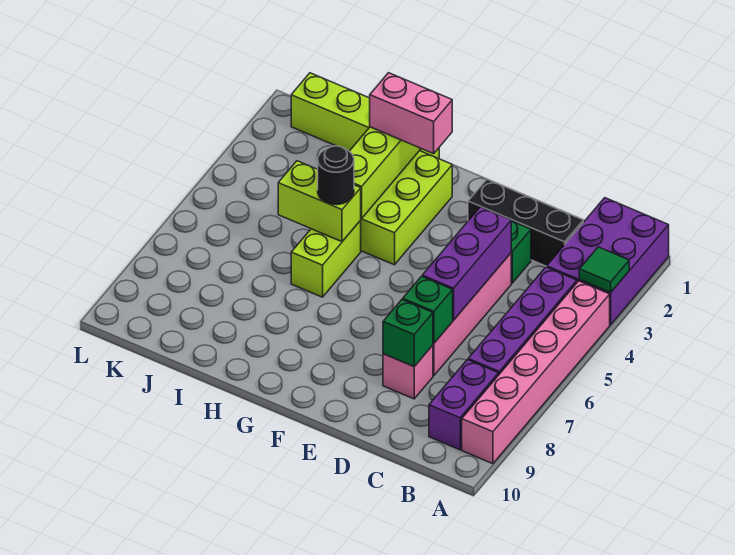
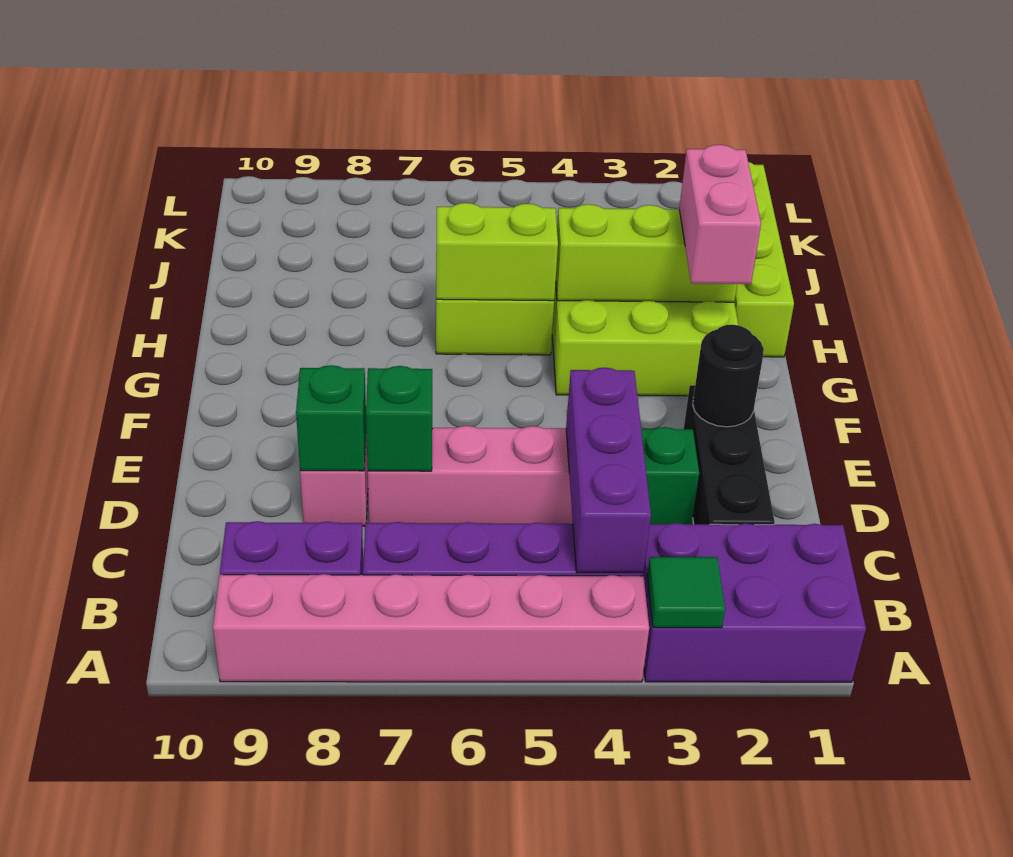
purple brick D4:D6 level 2 -> purple brick B4:D4 level 2
lime brick H5:I5 level 2 -> lime brick H5:H6 level 2
black round brick H5 level 3 -> black round brick E2 level 2

